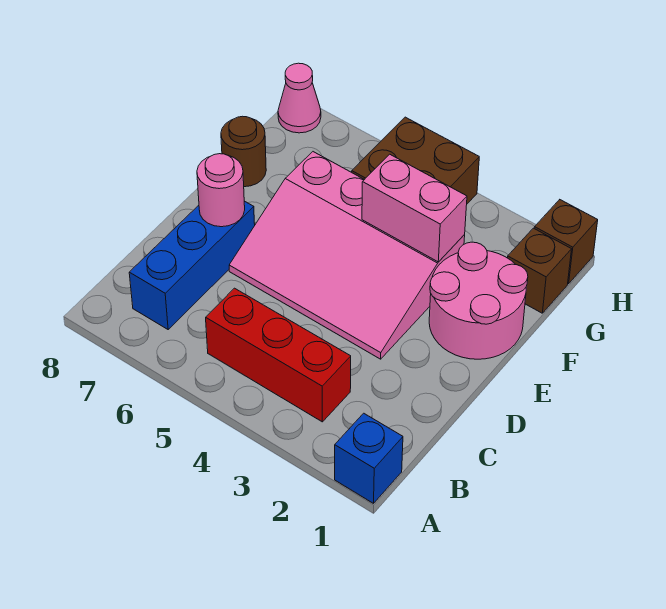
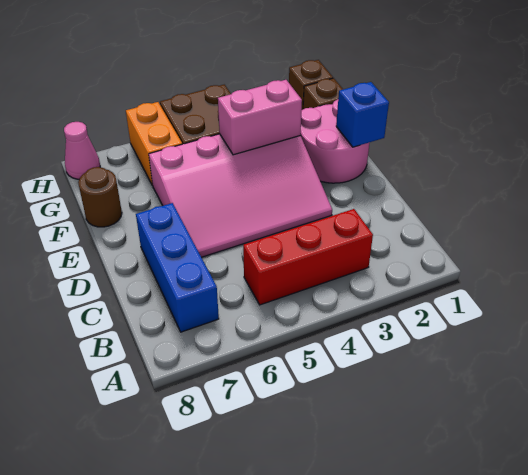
blue brick A1 level 1 -> blue brick E1 level 2
pink round brick D7 level 2 -> none
none -> orange brick G6:H6 level 1

